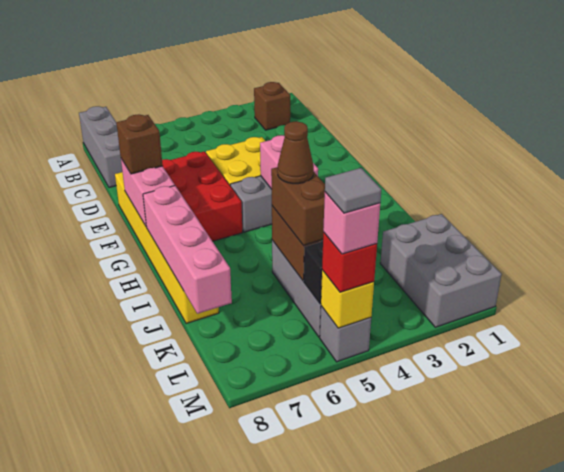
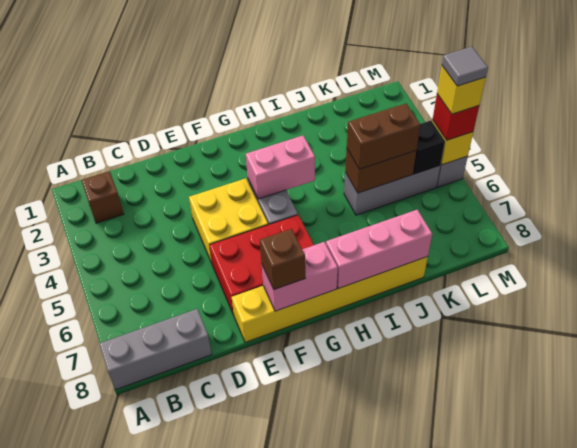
pink brick H8:K8 level 2 -> pink brick H8:J8 level 2
brown cone J5 level 4 -> none
grey brick K1:M2 level 1 -> none
pink brick M5 level 4 -> yellow brick M5 level 4

